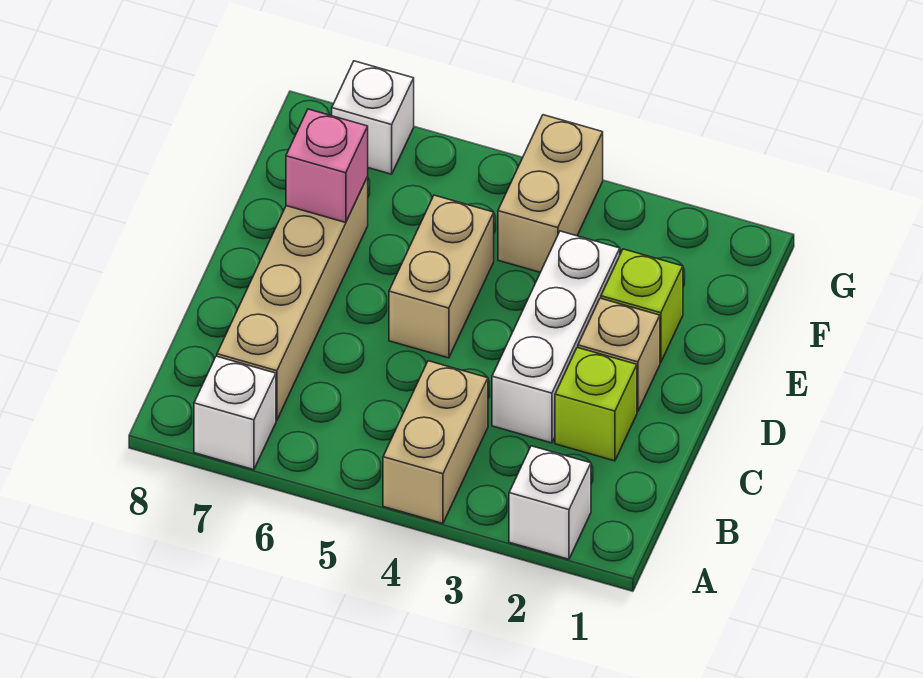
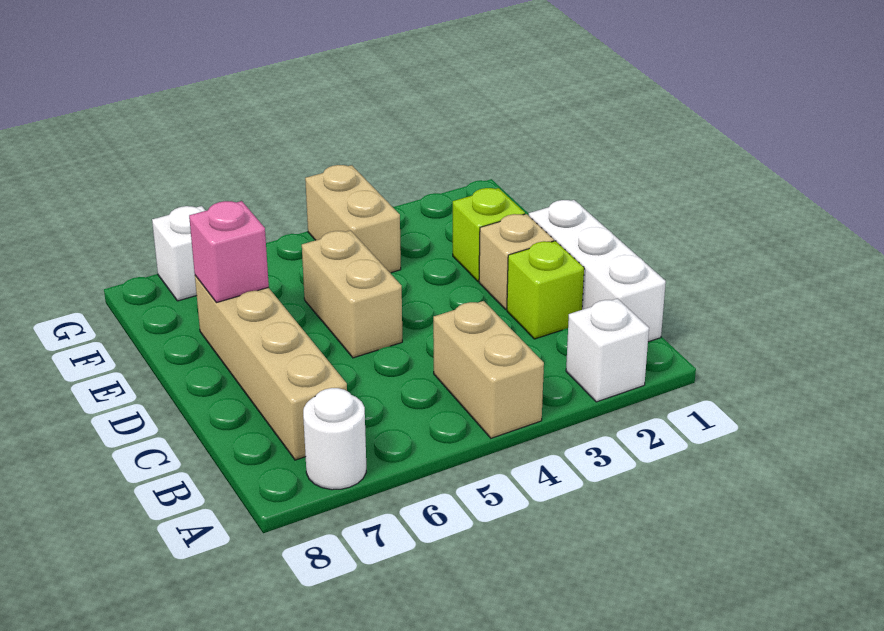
white brick A7 level 1 -> white round brick A7 level 1
white brick C3:E3 level 1 -> white brick B1:D1 level 1

